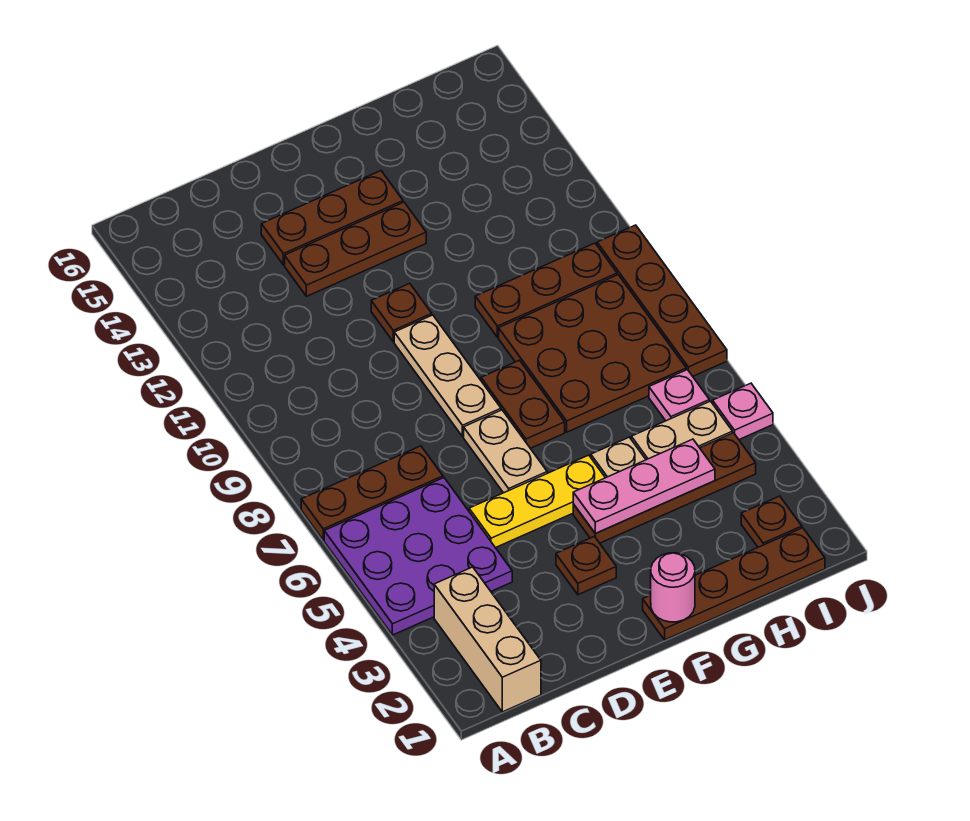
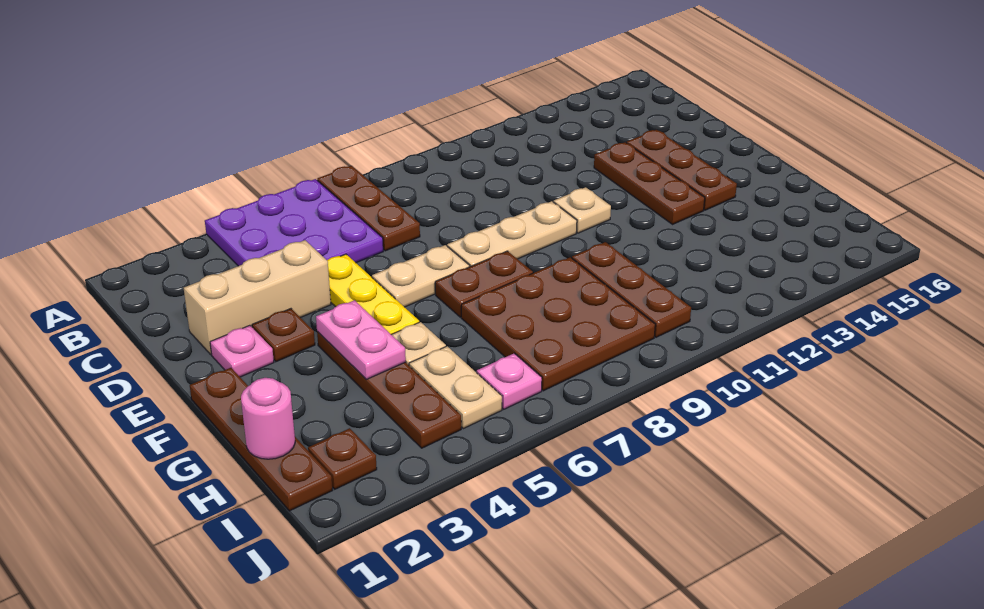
tan brick B1:B3 level 1 -> tan brick D2:D4 level 1
brown plate E11 level 1 -> tan plate E11 level 1
pink round brick F1 level 2 -> pink round brick H1 level 2
pink plate F4:H4 level 2 -> pink plate F4:G4 level 2
pink plate J5 level 1 -> pink plate E2 level 1
brown plate J7:J10 level 1 -> none

